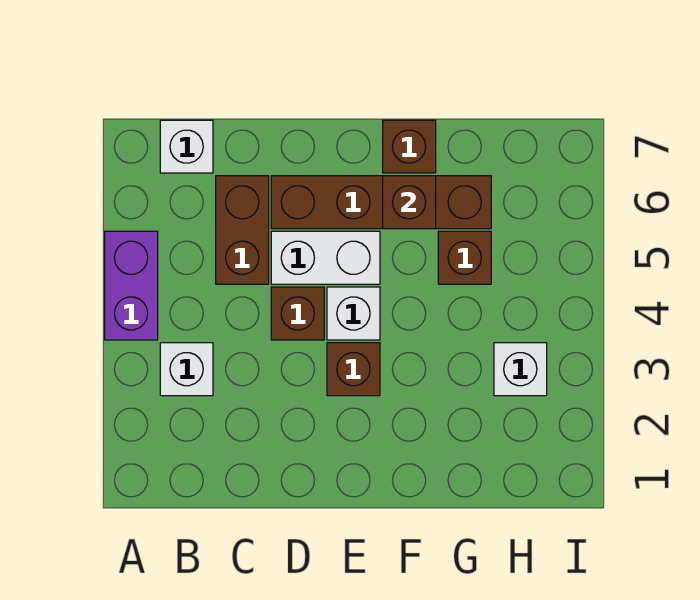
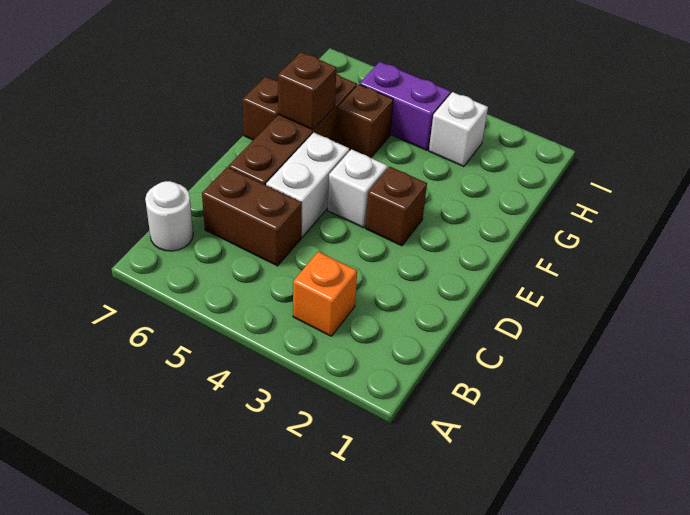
purple brick A4:A5 level 1 -> purple brick H4:H5 level 1
white brick B3 level 1 -> orange brick B3 level 1
white brick B7 level 1 -> white round brick B7 level 1
brown brick D4 level 1 -> none

